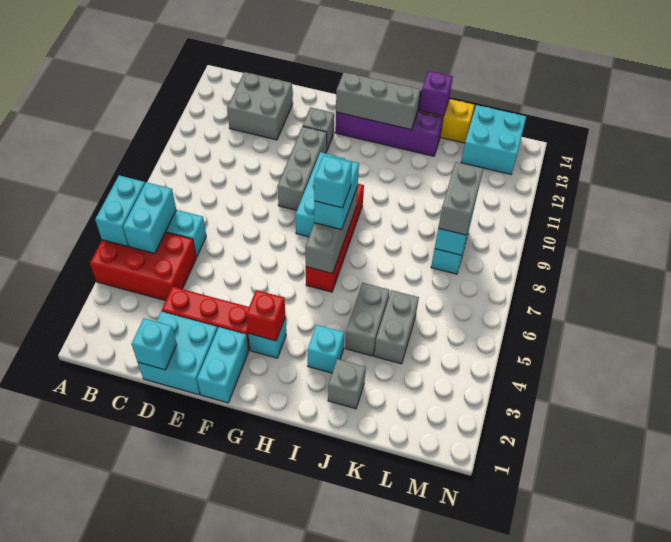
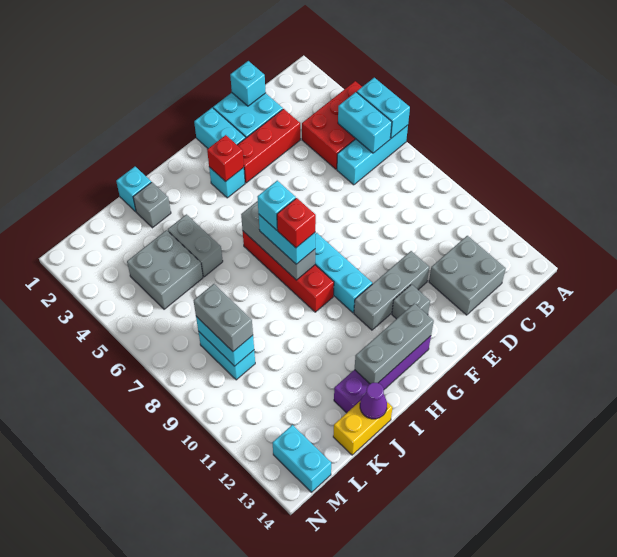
grey brick F9:F11 level 1 -> grey brick E11:G11 level 1
none -> red brick H8 level 4
cyan brick I3 level 1 -> cyan brick J1 level 1
purple brick J14 level 2 -> purple cone J14 level 2
grey brick K4:K5 level 1 -> grey brick K4:L5 level 1
cyan brick L13:M14 level 1 -> cyan brick M13:M14 level 1

